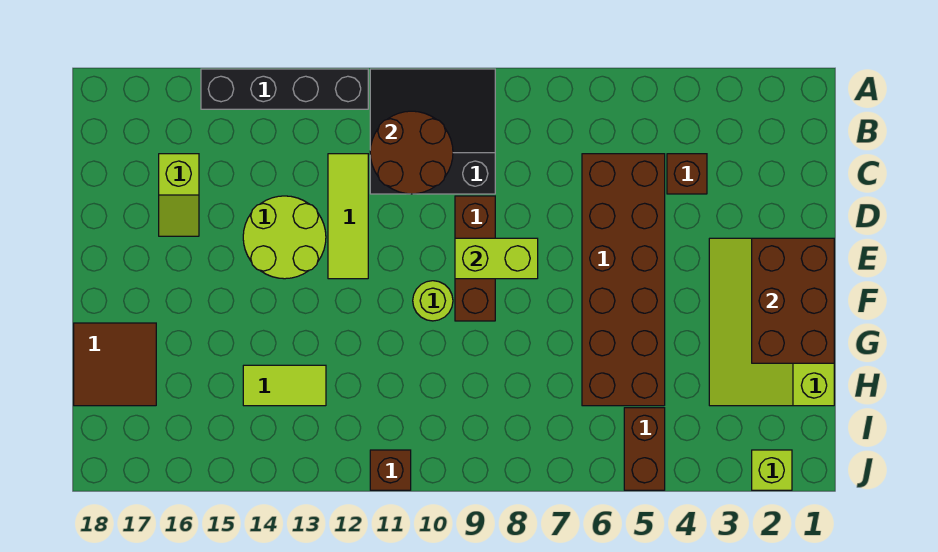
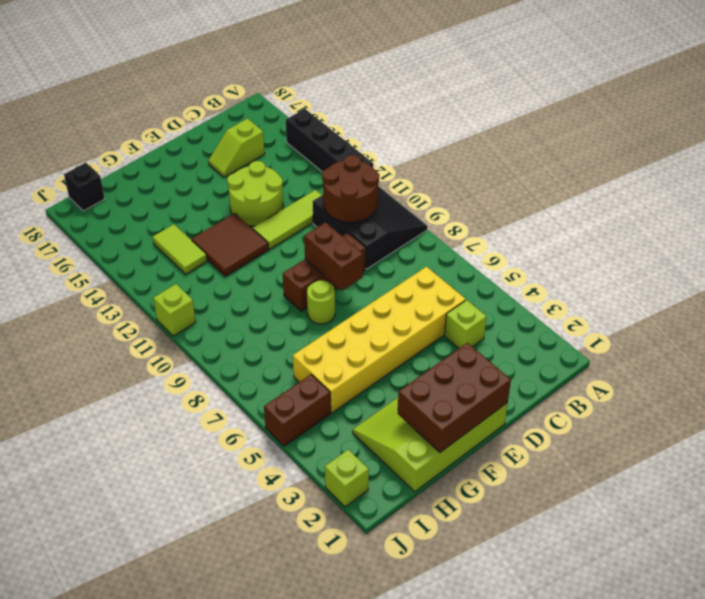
brown brick C4 level 1 -> lime brick C4 level 1
brown brick C5:H6 level 1 -> yellow brick C5:H6 level 1
lime brick E8:E9 level 2 -> brown brick E8:E9 level 2
lime round brick F10 level 1 -> lime round brick F8 level 1
brown tile G17:H18 level 1 -> brown tile F12:G13 level 1
none -> black brick I18 level 1
brown brick J11 level 1 -> lime brick J11 level 1

